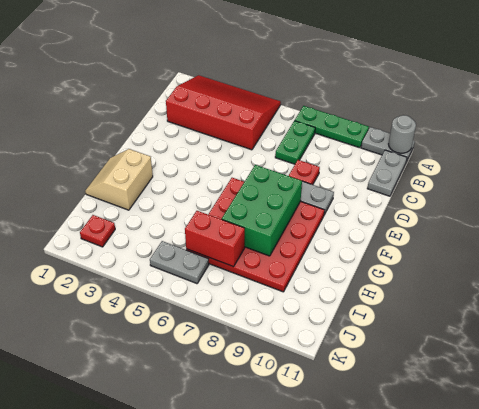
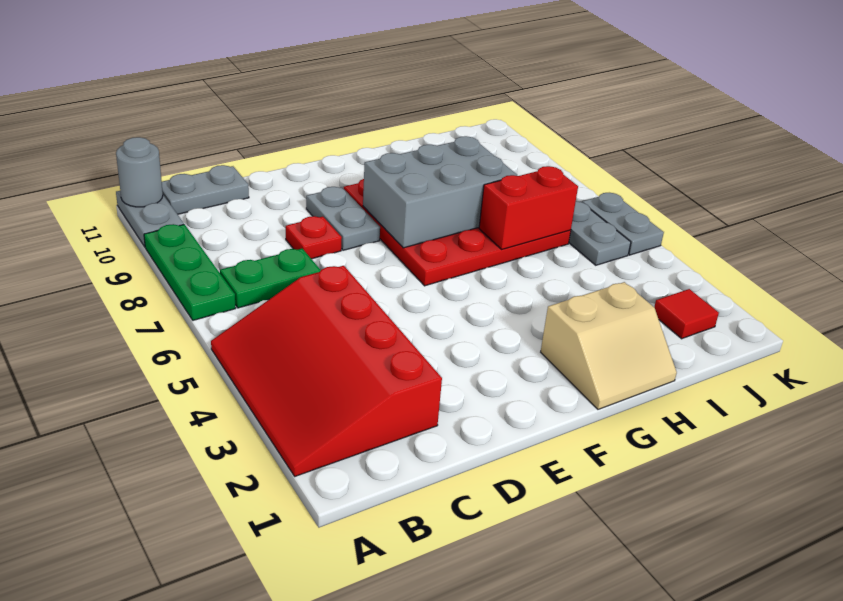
green brick F7:H8 level 2 -> grey brick F7:H8 level 2
red brick I6:I7 level 2 -> red brick H6:I6 level 2
red plate J2 level 1 -> red tile J2 level 1
none -> grey plate K5:K6 level 1

